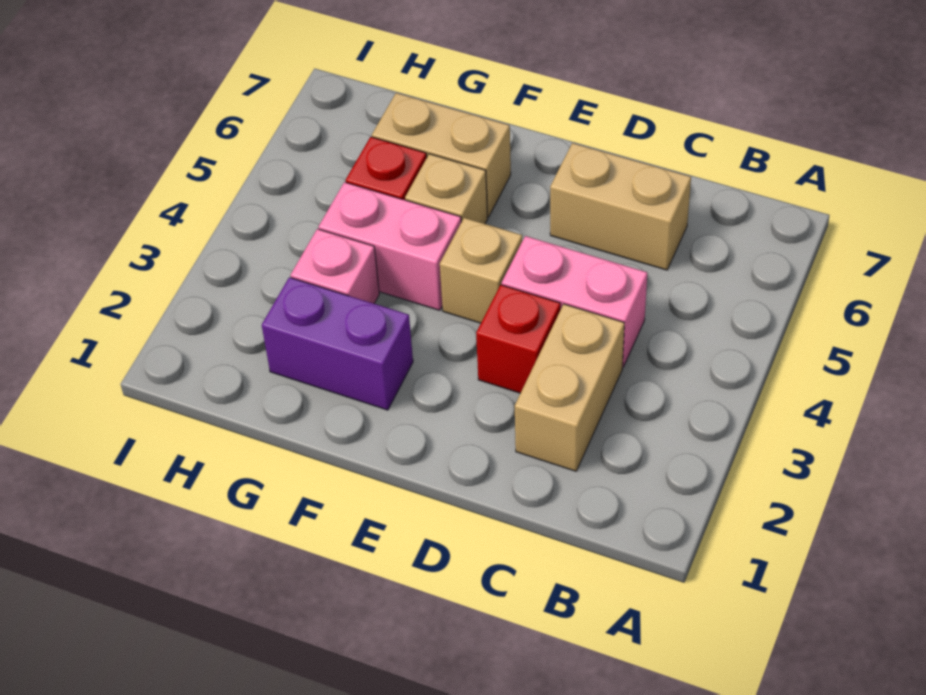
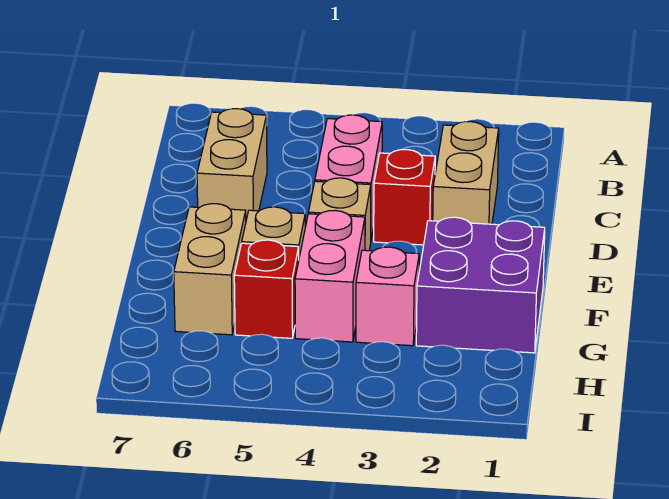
tan brick C2:C3 level 1 -> tan brick C2:D2 level 1
purple brick F2:G2 level 1 -> purple brick F1:G2 level 1

